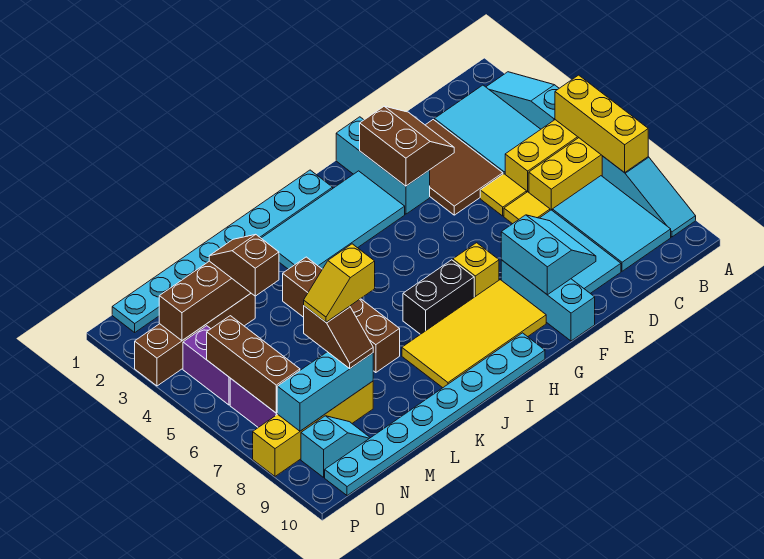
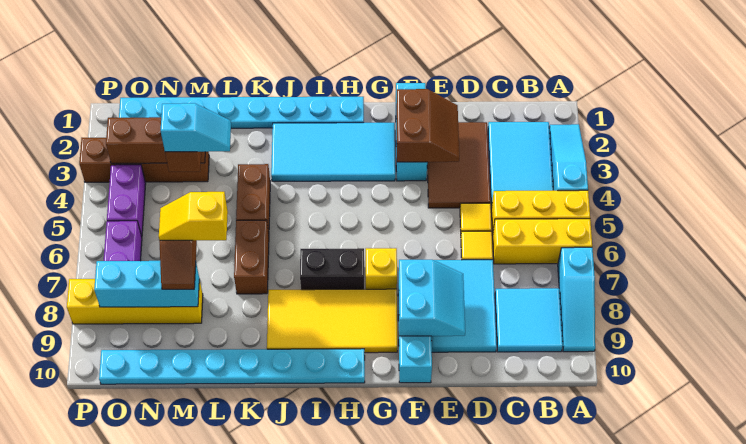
yellow brick A5:A7 level 2 -> none
cyan tile B7:C9 level 1 -> cyan tile B8:C9 level 1
cyan slope N9:O9 level 1 top O -> cyan slope L4:M4 level 4 top M
brown brick O5:O7 level 2 -> none

